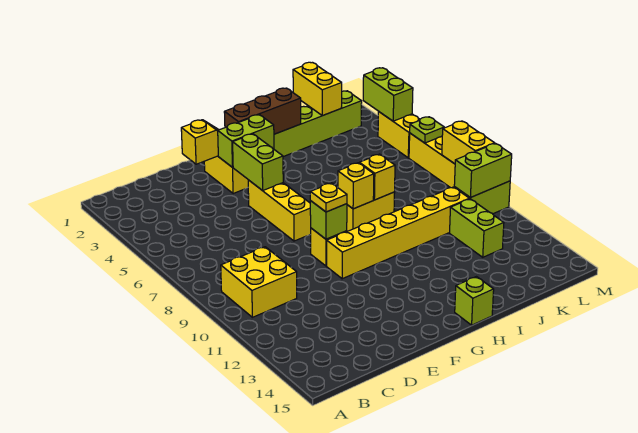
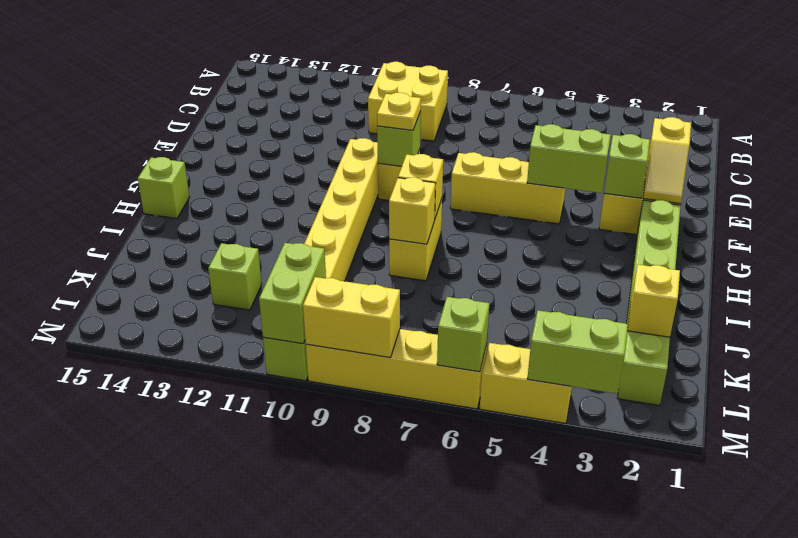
lime brick F3:G3 level 2 -> lime brick F3 level 2
brown brick G2:I2 level 2 -> none
yellow brick K1:K2 level 2 -> yellow brick K2 level 2
lime brick K11:K12 level 1 -> lime brick K12 level 1
lime plate M6 level 2 -> lime brick M6 level 2

